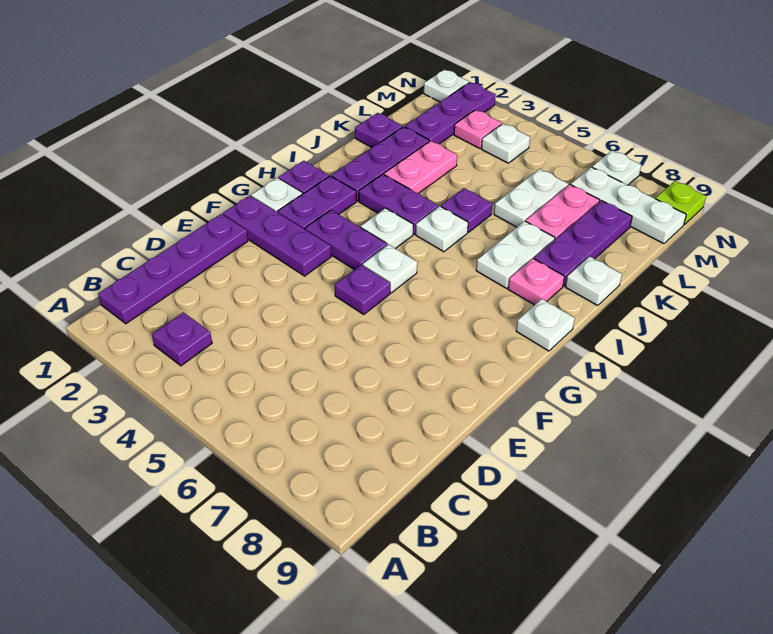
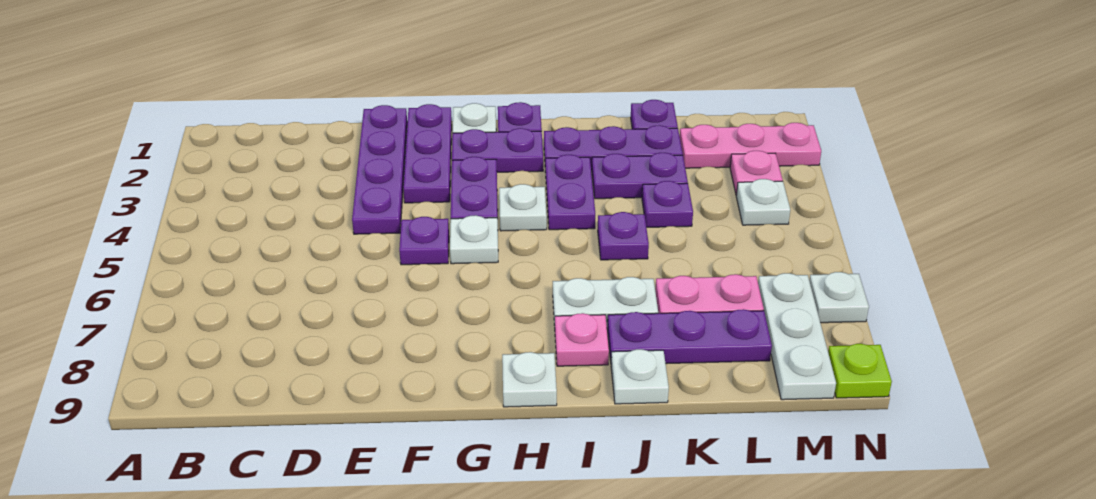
purple plate B1:E1 level 1 -> purple plate E1:E4 level 1
purple plate B3 level 1 -> purple plate K4 level 1
white plate I5 level 1 -> none
pink plate J3:K3 level 1 -> purple plate J3:K3 level 1
white plate K6:L6 level 1 -> none
purple plate L2:N2 level 1 -> pink plate L2:N2 level 1
white plate N1 level 1 -> none

